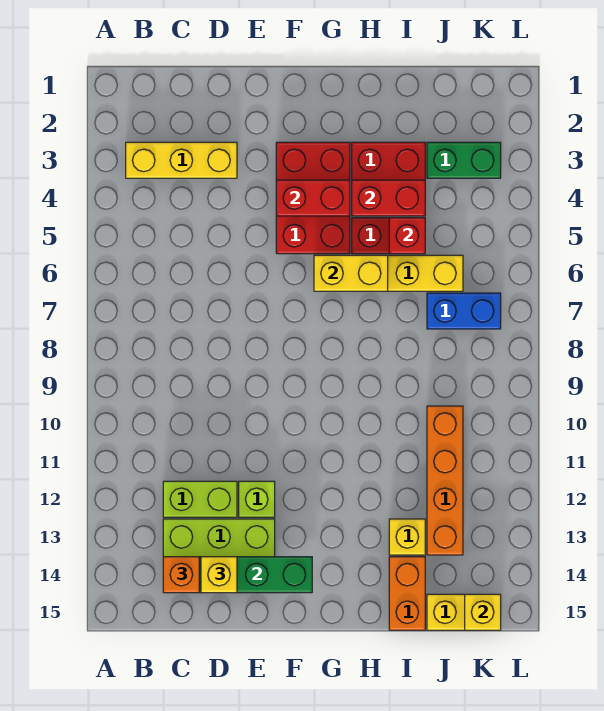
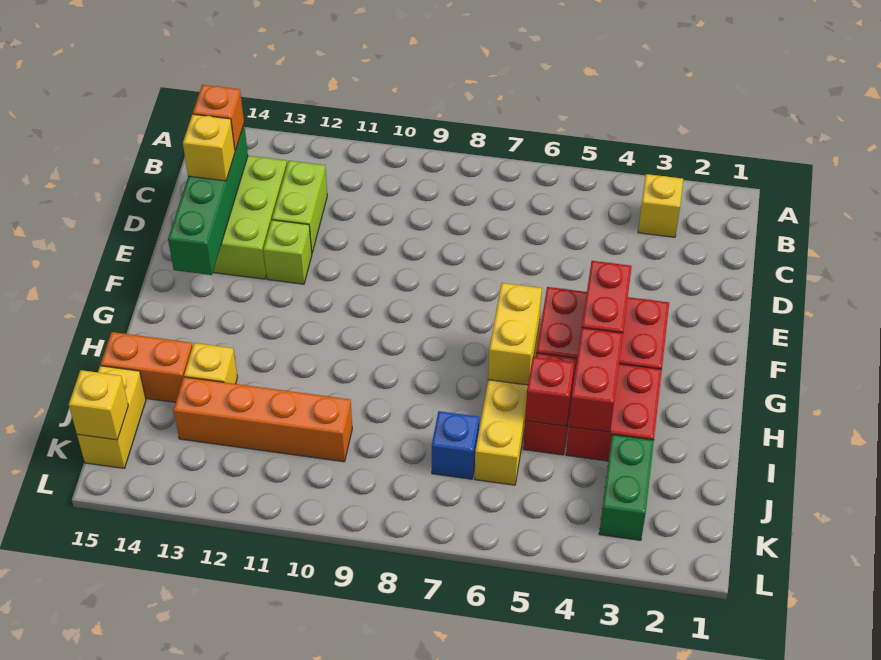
yellow brick B3:D3 level 1 -> yellow brick B3 level 1
blue brick J7:K7 level 1 -> blue brick J7 level 1

